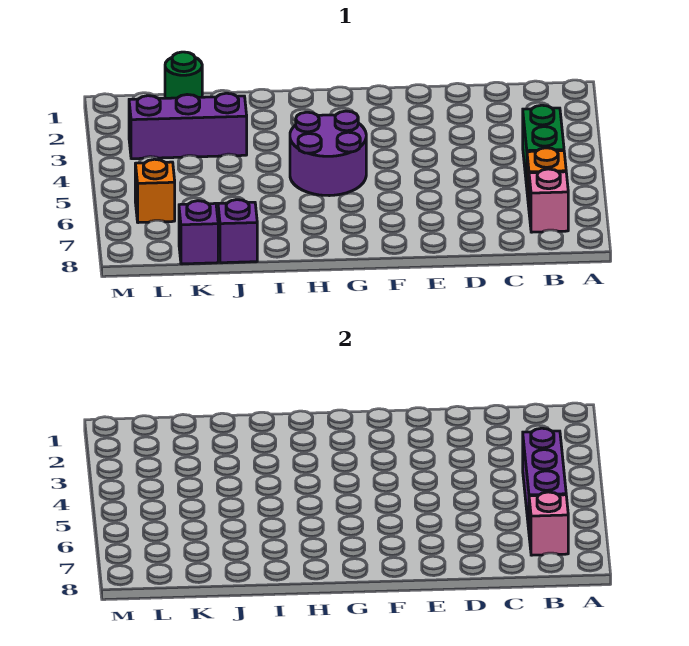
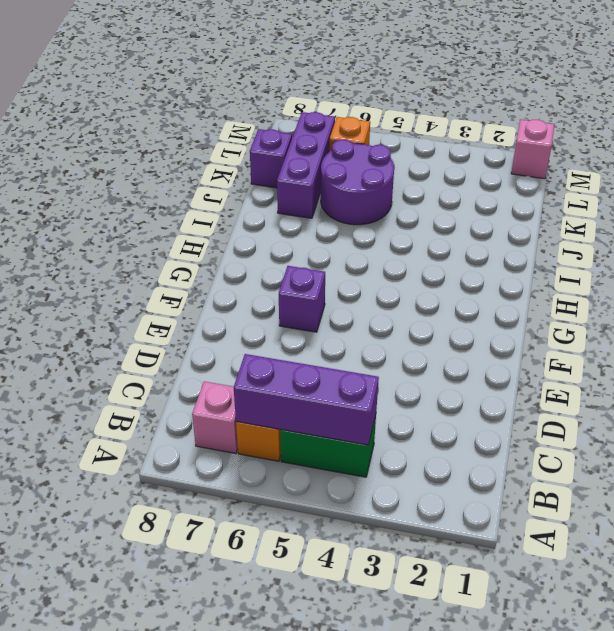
pink brick B7 level 2 -> pink brick M1 level 1
purple round brick G4:H5 level 1 -> purple round brick J5:K6 level 1
purple brick J3:L3 level 1 -> purple brick J7:L7 level 1
purple brick J8 level 1 -> purple brick F6 level 1
green round brick K1 level 1 -> none

